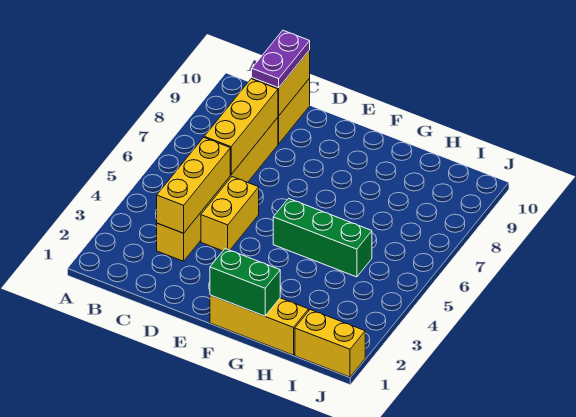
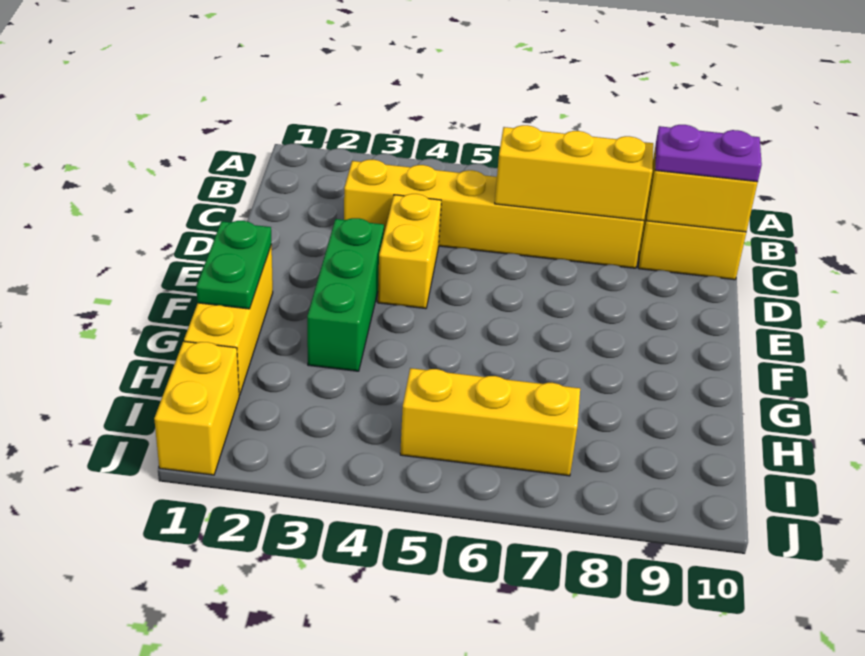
yellow brick C3:C5 level 2 -> yellow brick I5:I7 level 1
yellow brick D4:D5 level 1 -> yellow brick D4:E4 level 1
green brick F1:G1 level 2 -> green plate F1:G1 level 2
green brick F5:H5 level 1 -> green brick E3:G3 level 1

